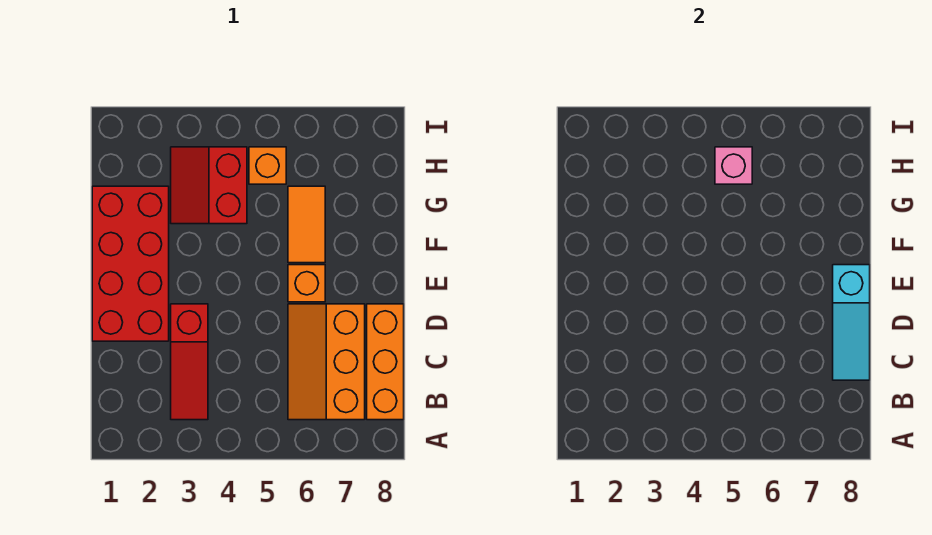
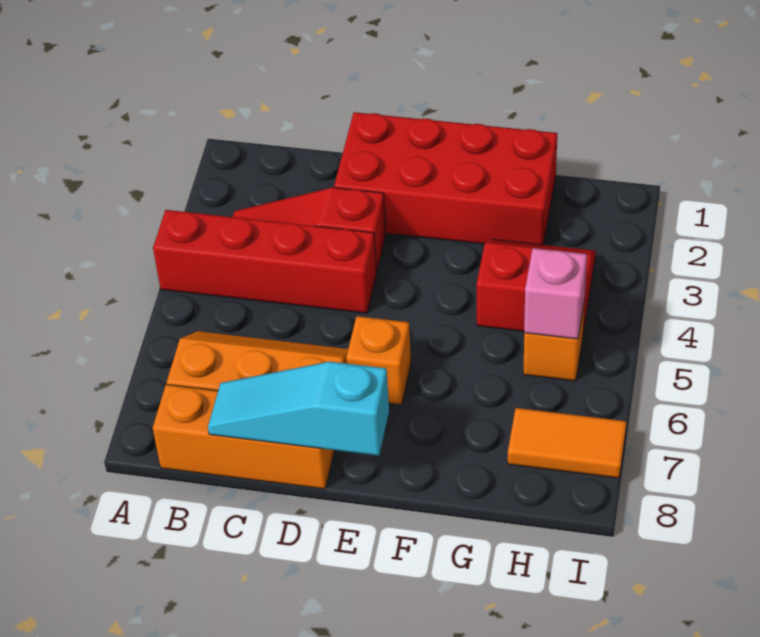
none -> red brick A4:D4 level 1
orange tile F6:G6 level 1 -> orange tile H7:I7 level 1

